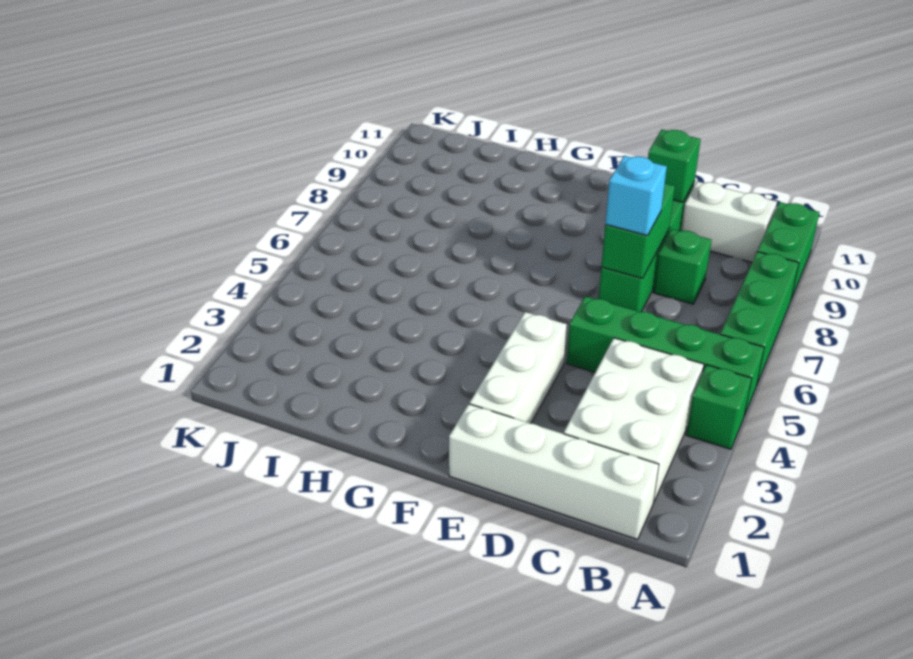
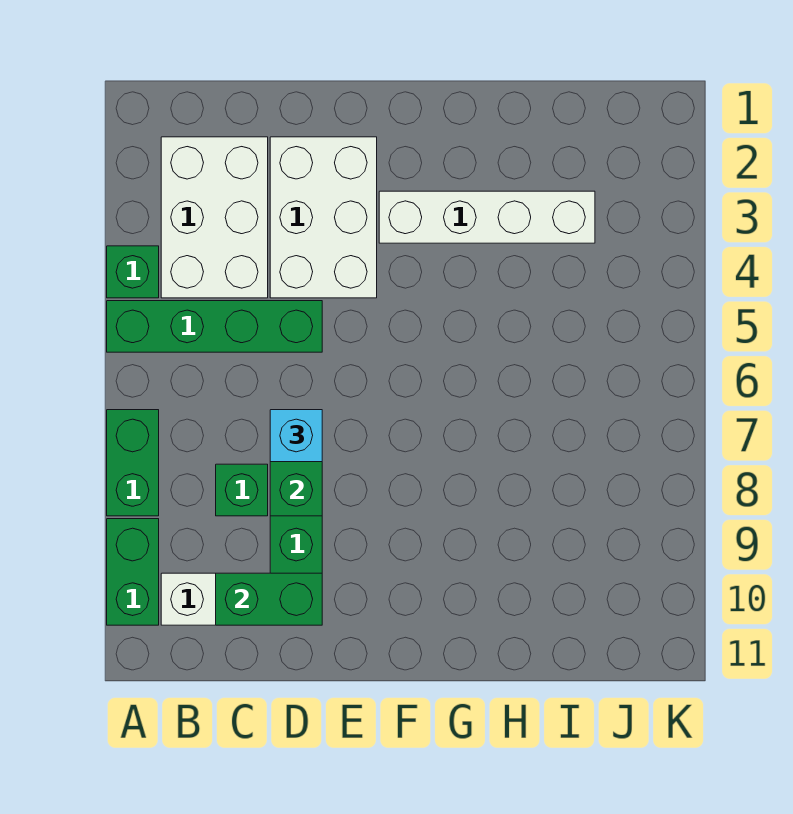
green brick A6:A8 level 1 -> green brick A7:A8 level 1
white brick B1:E1 level 1 -> white brick F3:I3 level 1
green brick D10 level 2 -> green brick C10:D10 level 2
white brick E2:E4 level 1 -> white brick D2:E4 level 1

